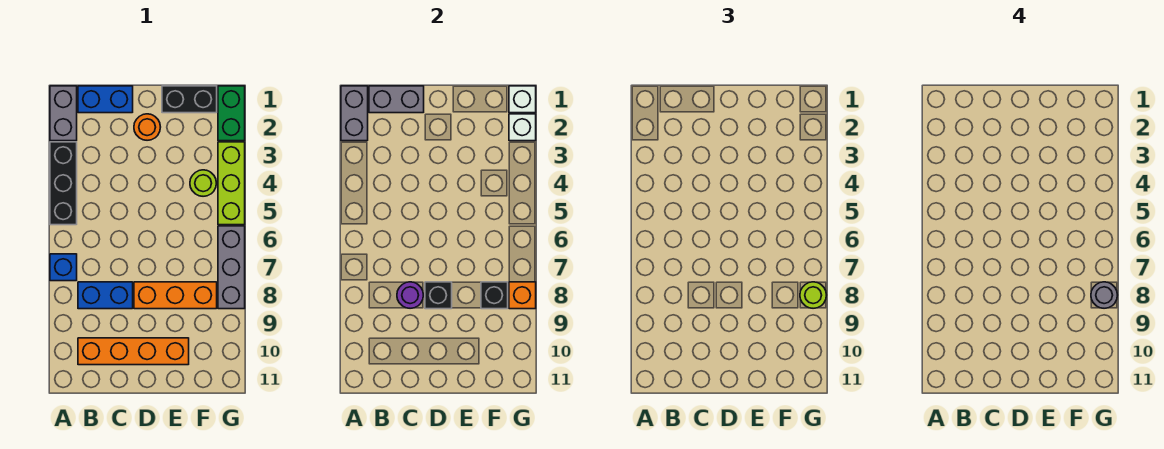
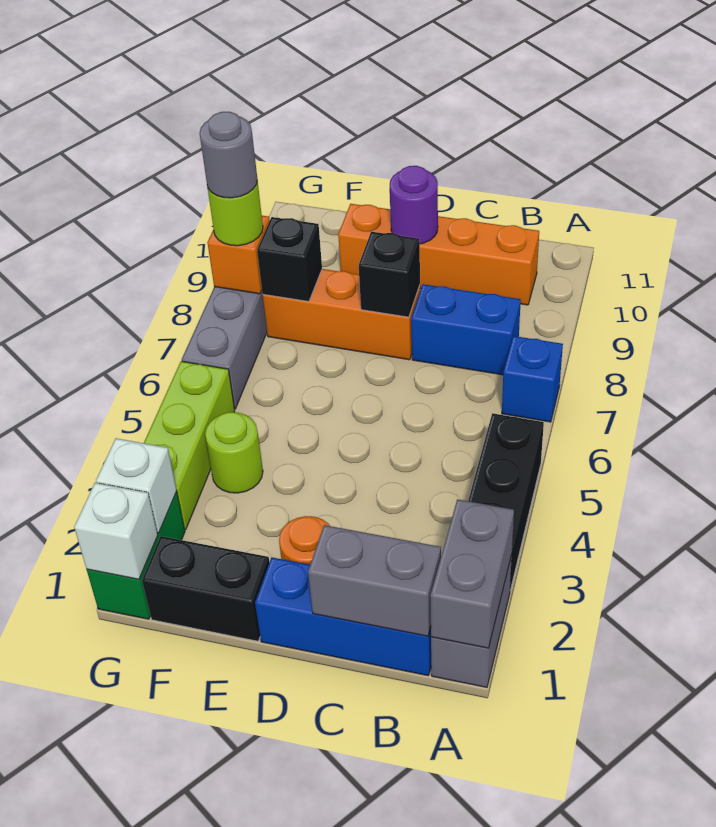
blue brick B1:C1 level 1 -> blue brick B1:D1 level 1
purple round brick C8 level 2 -> purple round brick D10 level 2

